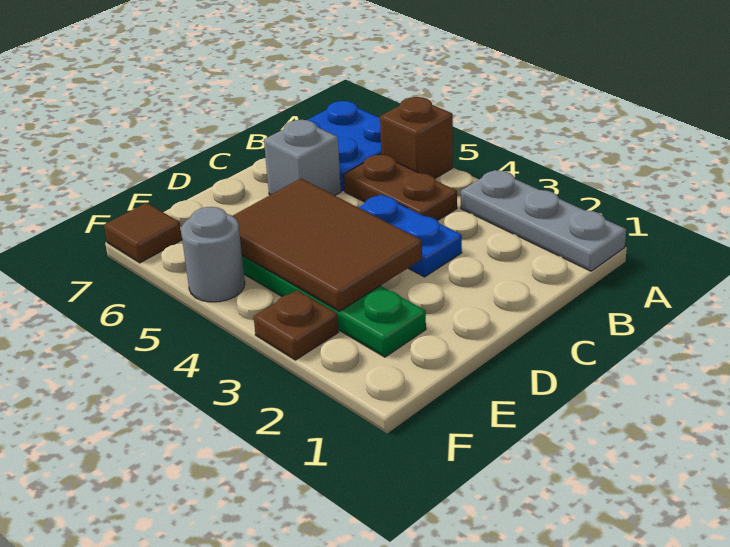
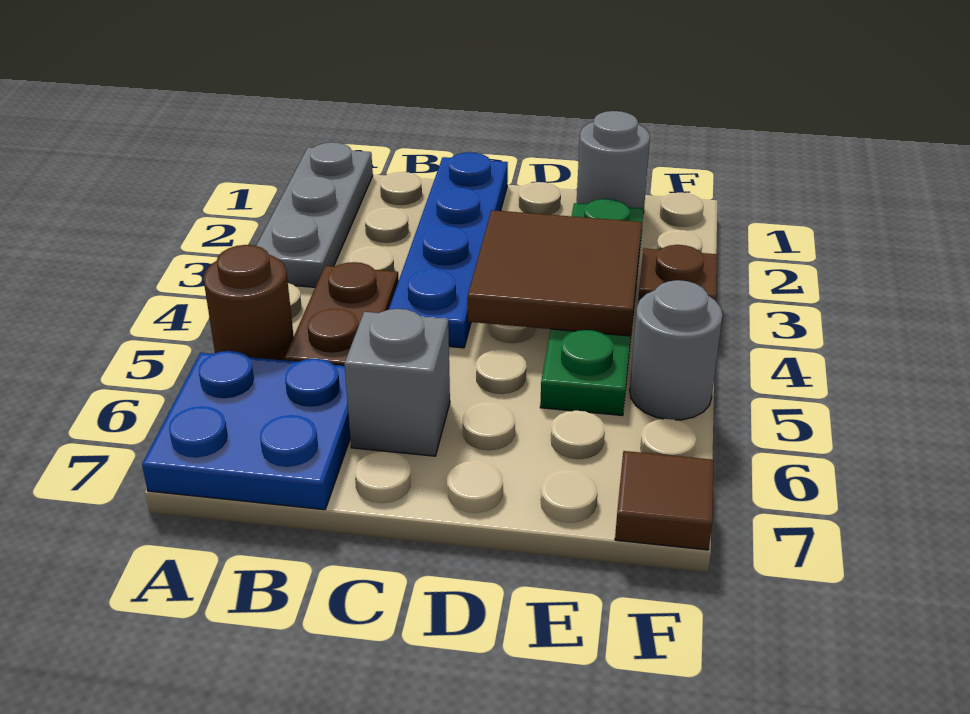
brown brick A5 level 1 -> brown round brick A5 level 1
blue plate C3:C4 level 1 -> blue plate C1:C4 level 1
brown tile D3:E5 level 2 -> brown tile D3:E4 level 2
none -> grey round brick E1 level 1

